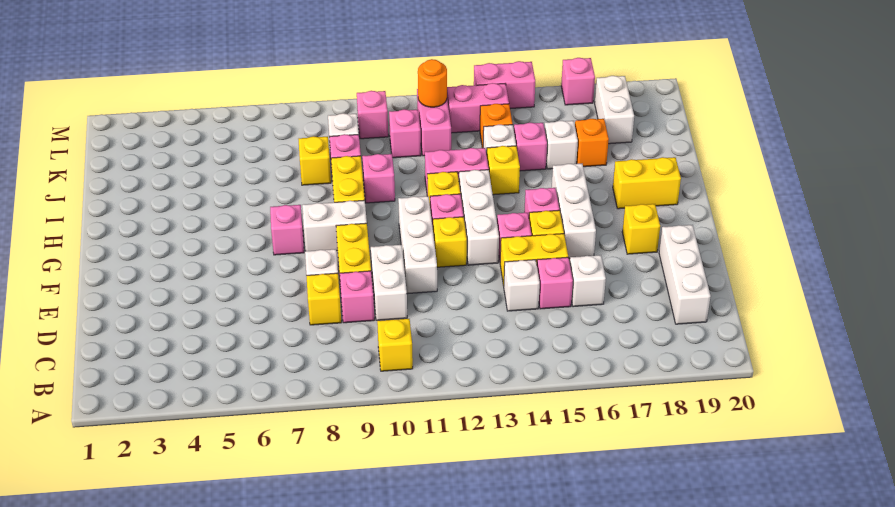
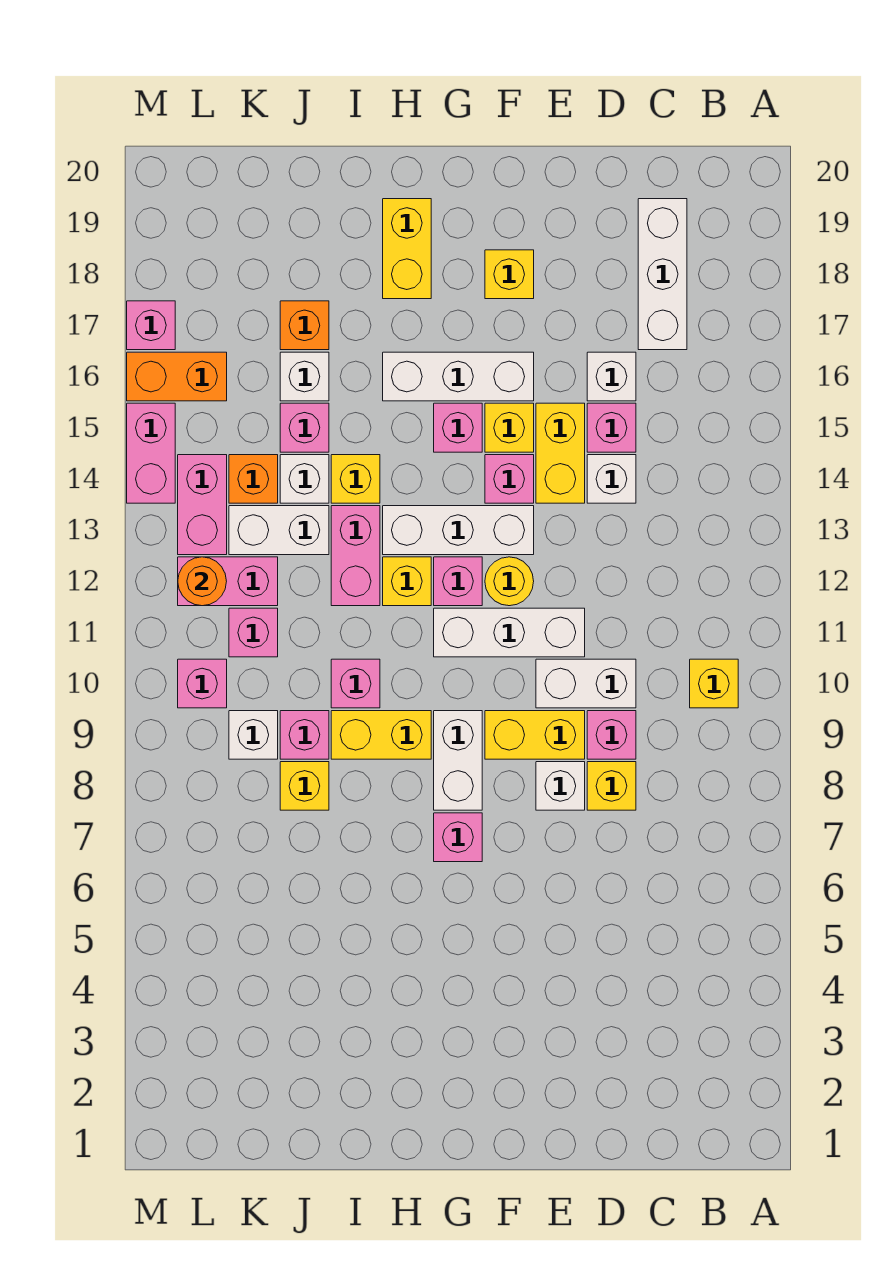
white brick C19:E19 level 1 -> white brick C17:C19 level 1
yellow brick F12 level 1 -> yellow round brick F12 level 1
white brick K18:L18 level 1 -> white brick J13:K13 level 1
none -> orange brick L16:M16 level 1

